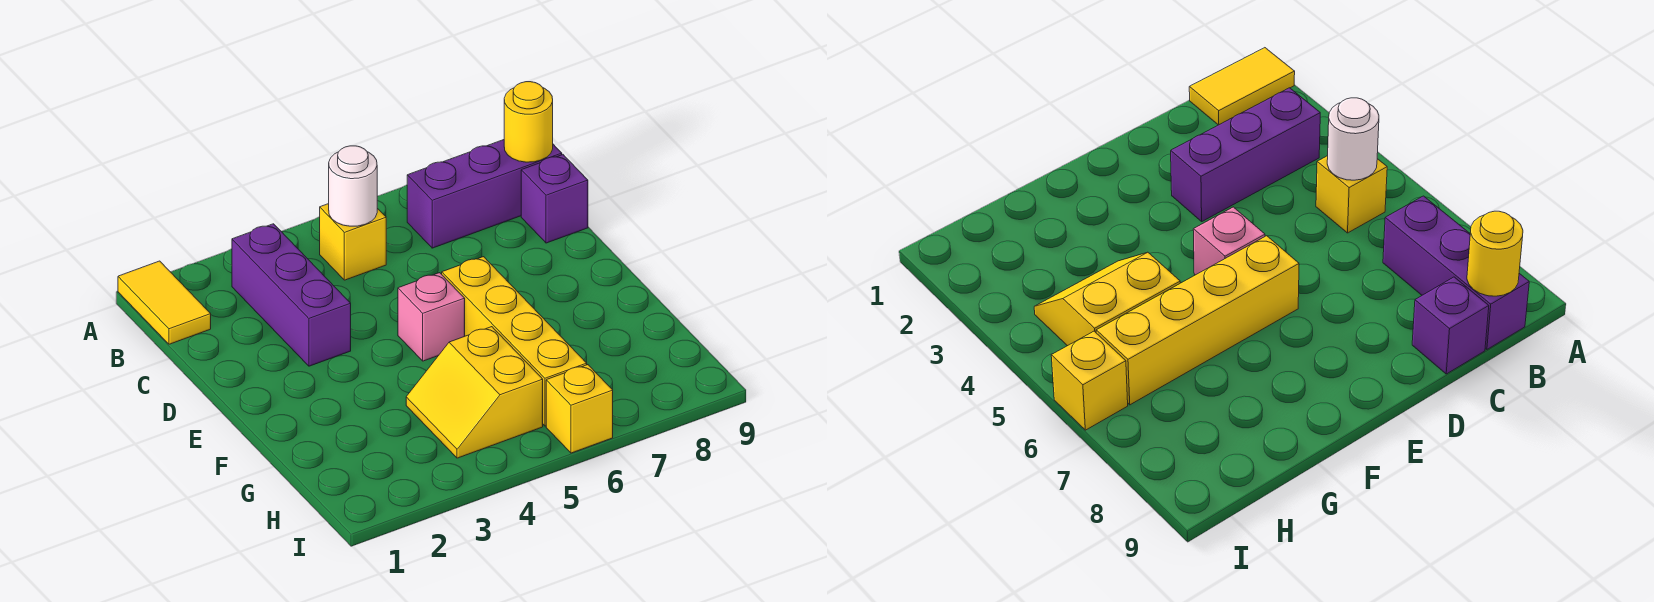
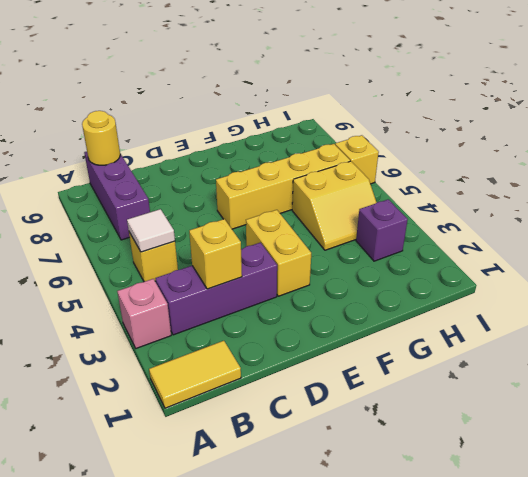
white round brick B5 level 2 -> white tile B5 level 2
none -> yellow brick C3 level 2
purple brick C9 level 1 -> purple brick H3 level 1
none -> yellow brick E3:E4 level 1
pink brick E5 level 1 -> pink brick A3 level 1

